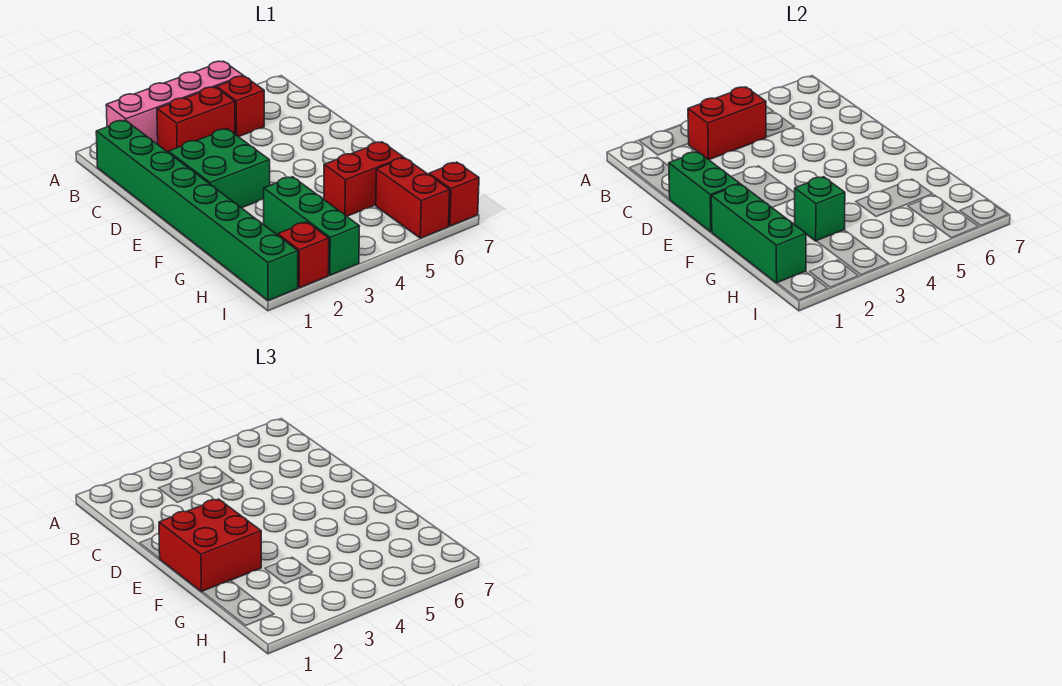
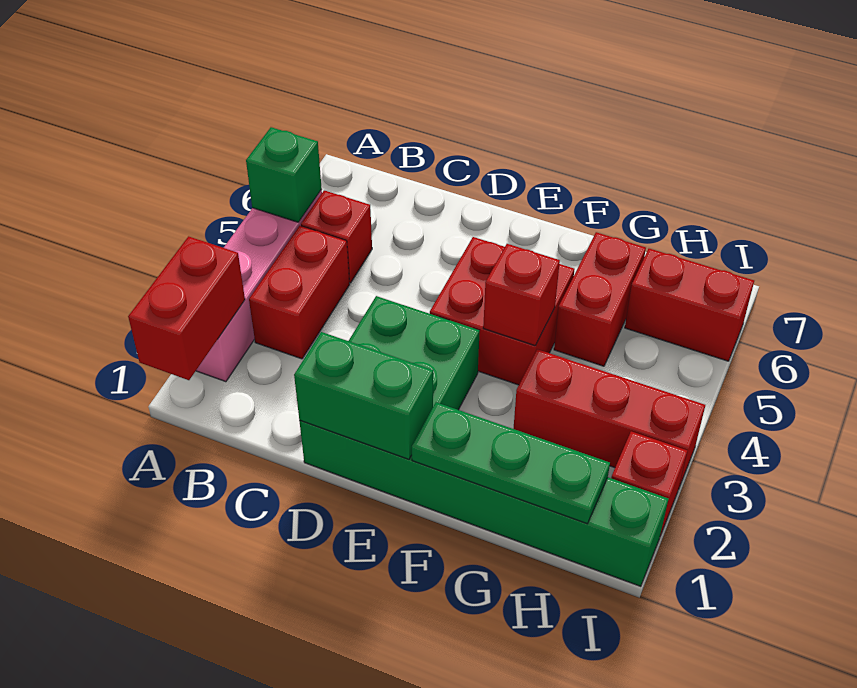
green brick B1:I1 level 1 -> green brick D1:I1 level 1
red brick B3:B4 level 2 -> red brick A1:A2 level 2
red brick E1:F2 level 3 -> red brick E4:F5 level 1
green brick F1:H1 level 2 -> green plate F1:H1 level 2
green brick G3:I3 level 1 -> red brick G3:I3 level 1
green brick G3 level 2 -> green brick A5 level 2
red brick I7 level 1 -> red brick F4 level 2

